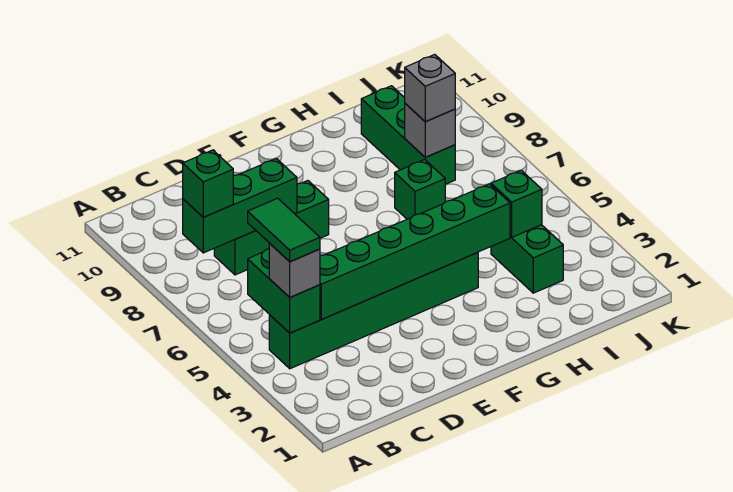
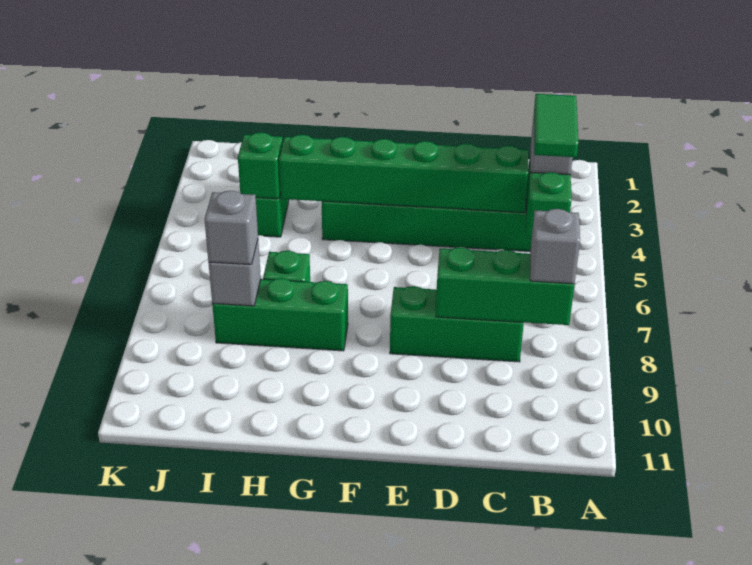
green brick B8 level 3 -> grey brick B8 level 3
green brick I8:I10 level 1 -> green brick G8:I8 level 1

